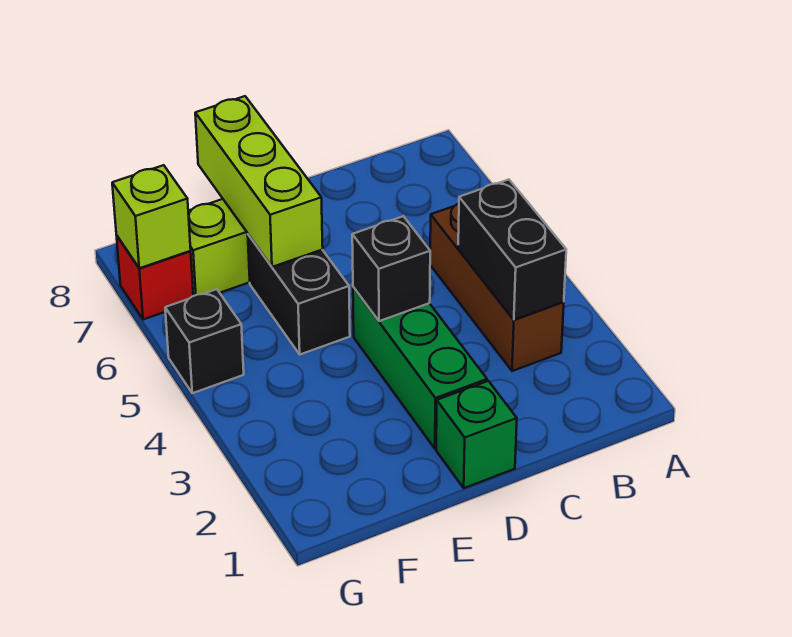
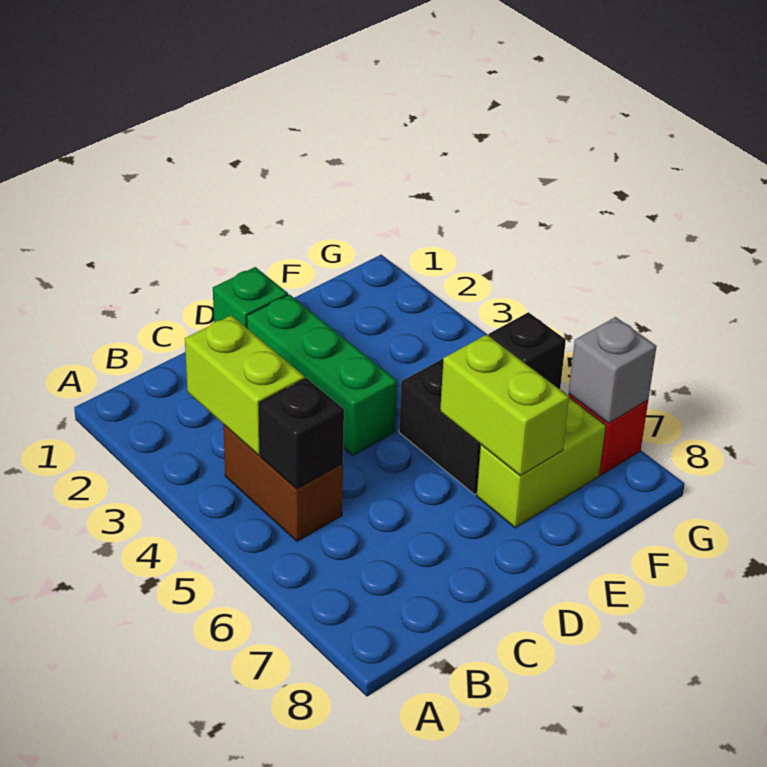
brown brick B3:B5 level 1 -> brown brick B4:B5 level 1
black brick B3:B4 level 2 -> lime brick B3:B4 level 2
black brick D4 level 2 -> black brick B5 level 2
lime brick E6:E8 level 2 -> lime brick E6:E7 level 2
lime brick G7 level 2 -> grey brick G7 level 2

